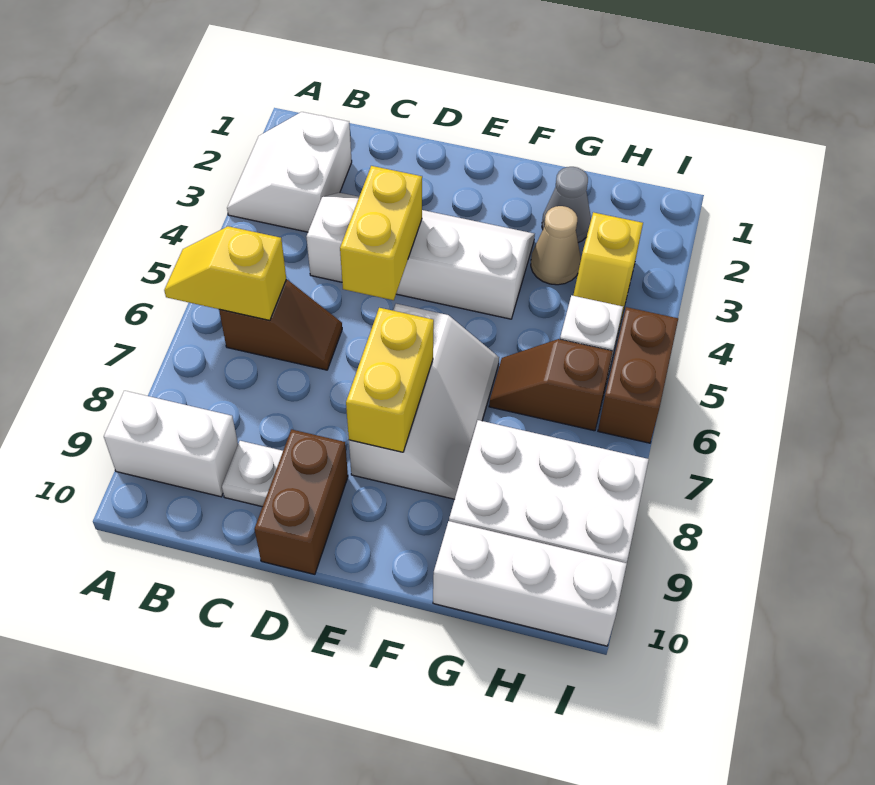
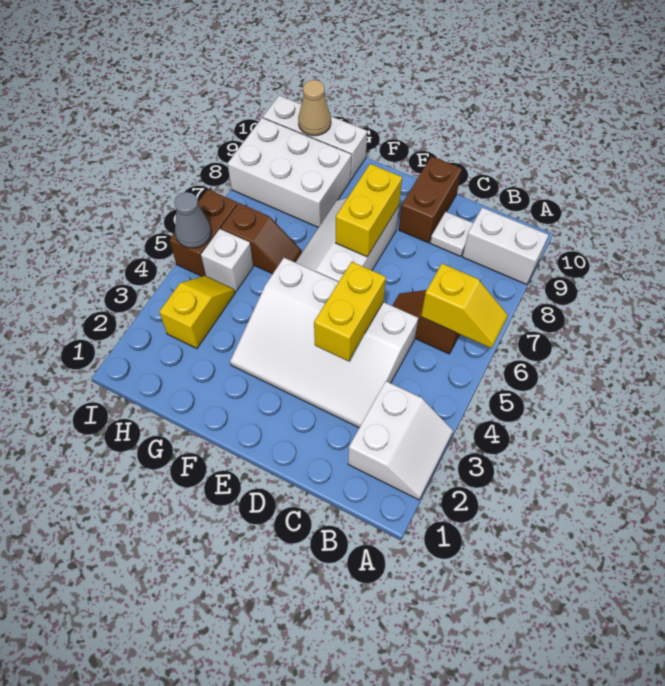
white slope C3:F4 level 1 top 4 -> white slope C3:F5 level 1 top 5
grey cone G2 level 1 -> grey cone I5 level 2
tan cone G3 level 1 -> tan cone H10 level 2

